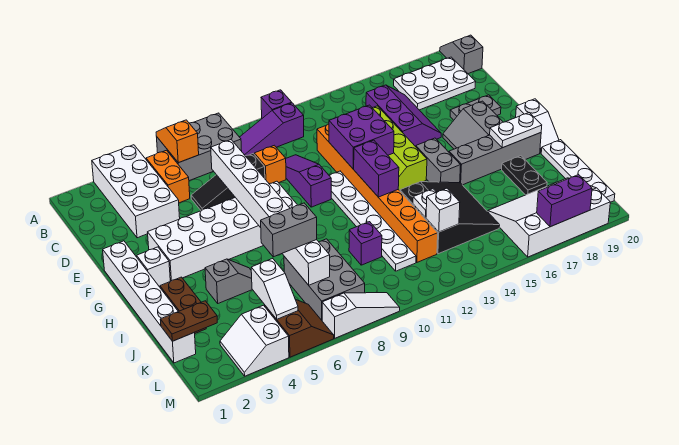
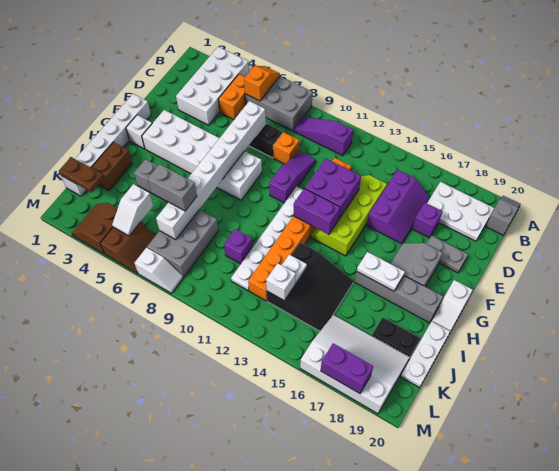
purple brick A11 level 1 -> purple brick D17 level 1
purple brick G12:H12 level 2 -> purple brick G12:G13 level 2
grey brick G15:H15 level 1 -> none
white plate H18:H19 level 2 -> white plate H16:H17 level 2
black plate I18:J18 level 1 -> black plate J18:J19 level 1
white plate I20:L20 level 1 -> white plate I20:K20 level 1
white slope L3:M4 level 1 top 4 -> brown slope L3:M4 level 1 top 4
white slope M7:M9 level 1 top 7 -> white slope M7:M8 level 1 top 7

